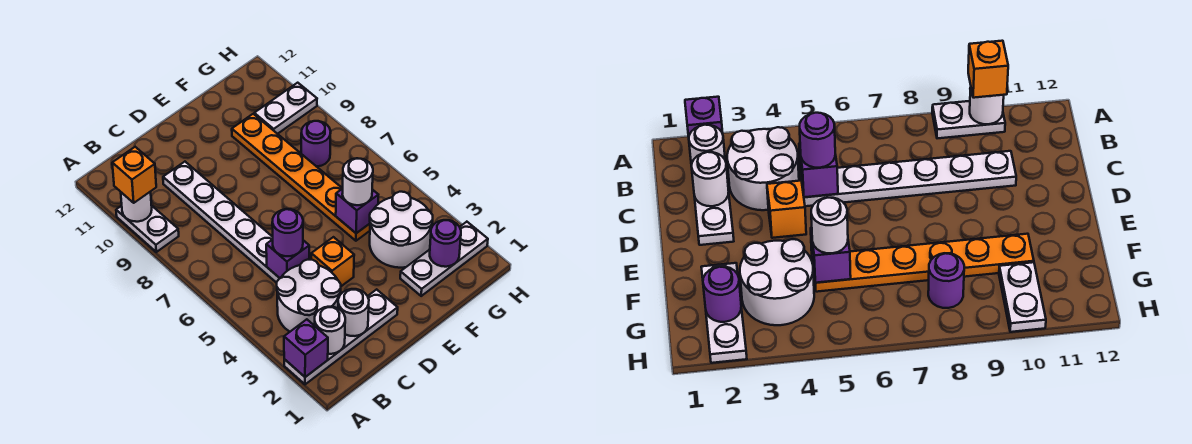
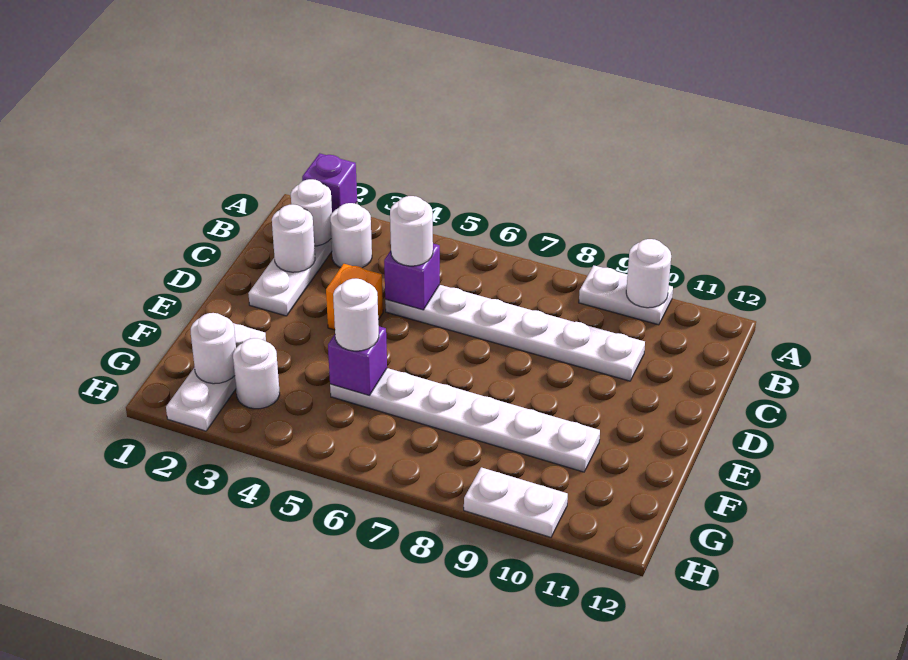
orange brick A10 level 3 -> none
white round brick B3:C4 level 1 -> white round brick B3 level 1
purple round brick C5 level 3 -> white round brick C5 level 3
white round brick F3:G4 level 1 -> white round brick G3 level 1
orange plate F5:F10 level 1 -> white plate F5:F10 level 1
purple round brick G2 level 2 -> white round brick G2 level 2
purple round brick G8 level 1 -> none
white plate G10:H10 level 1 -> white plate H9:H10 level 1

